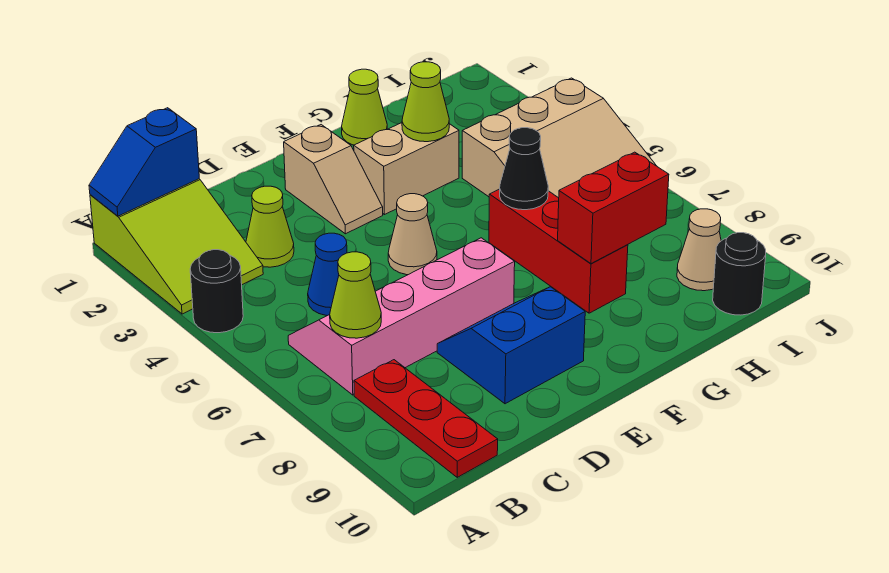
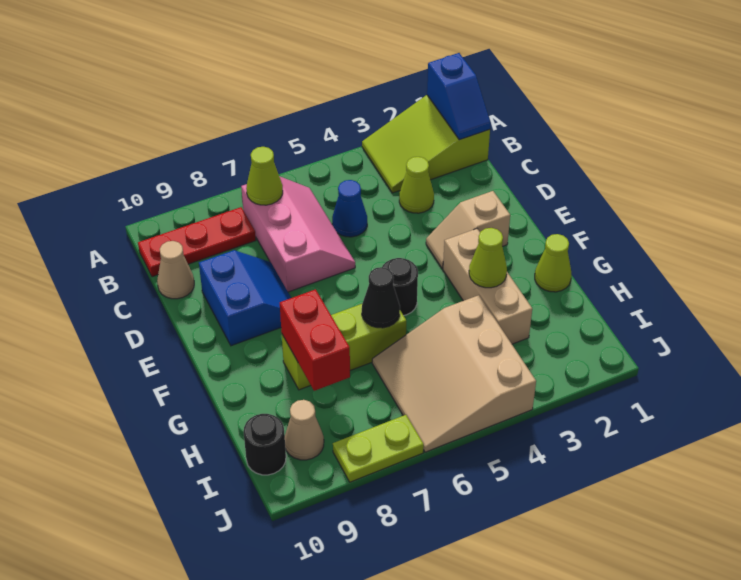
blue slope A1:B1 level 2 top B -> blue slope A1:B1 level 2 top A
black round brick A4 level 1 -> black round brick F5 level 1
pink slope B6:E7 level 1 top 7 -> pink slope B6:D7 level 1 top 7
tan cone E5 level 1 -> tan cone C10 level 1
tan brick F3:G3 level 1 -> tan brick F3:H3 level 1
red brick G6:G8 level 1 -> lime brick G6:G8 level 1
none -> lime plate J7:J8 level 1

